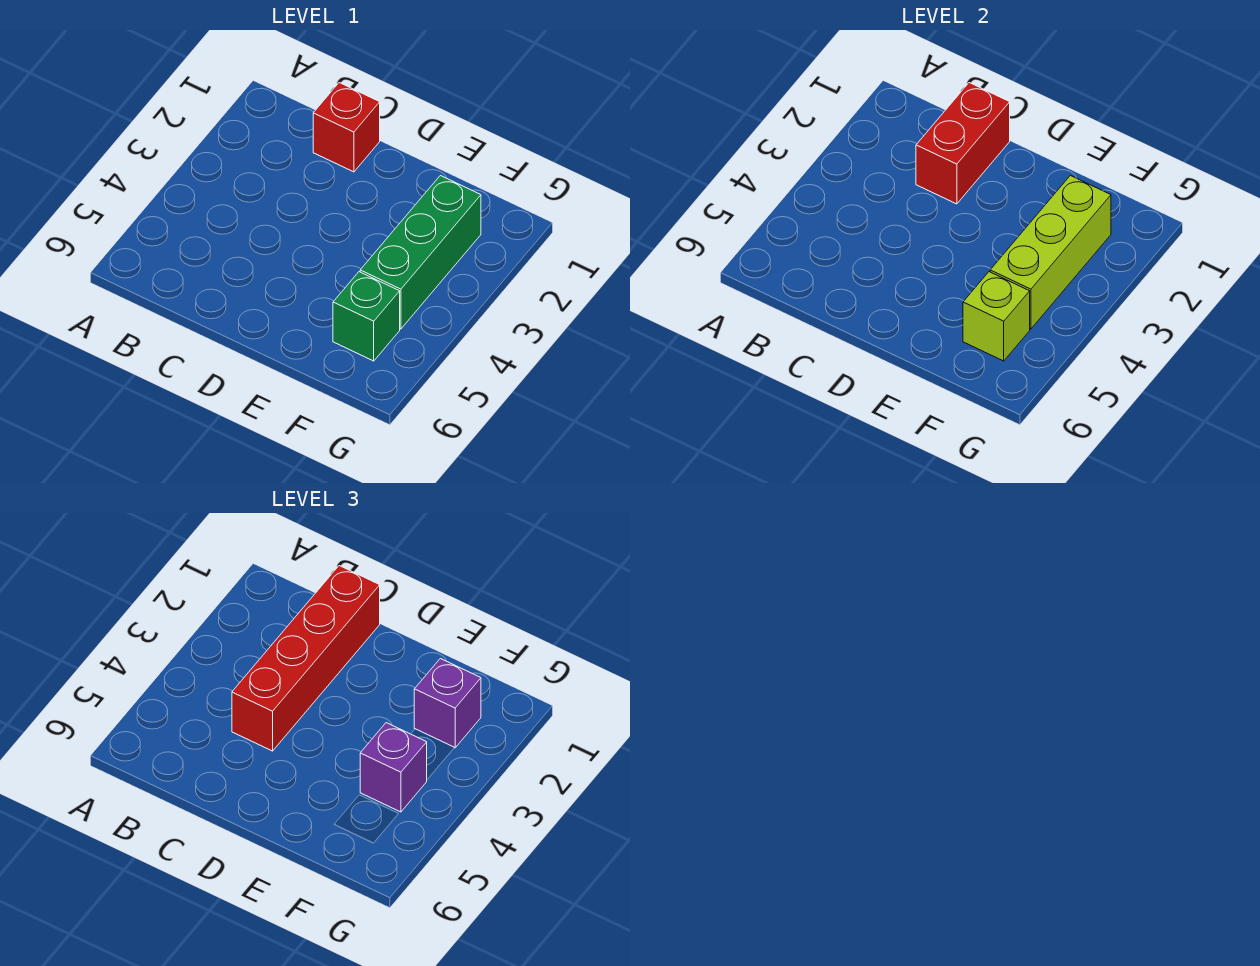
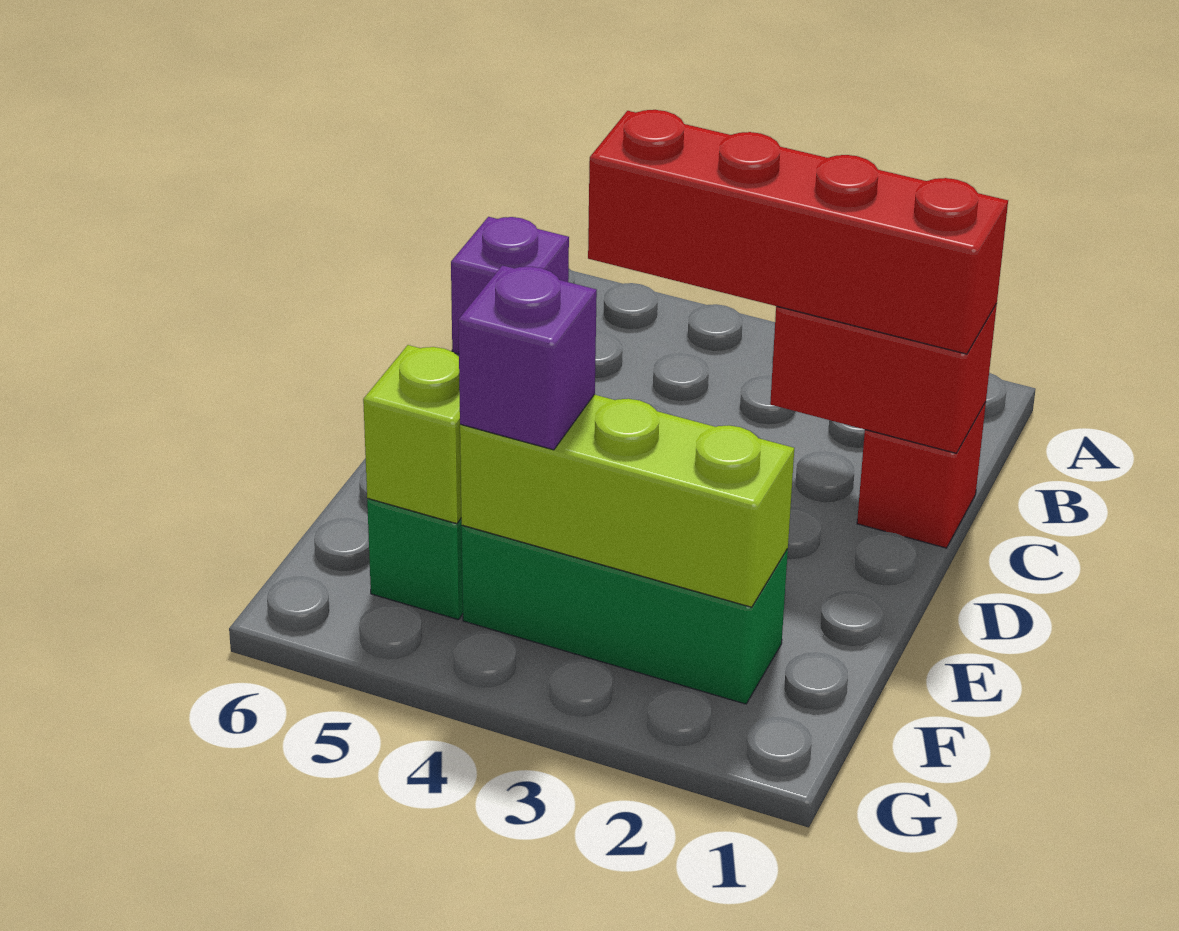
purple brick F2 level 3 -> purple brick B6 level 1

